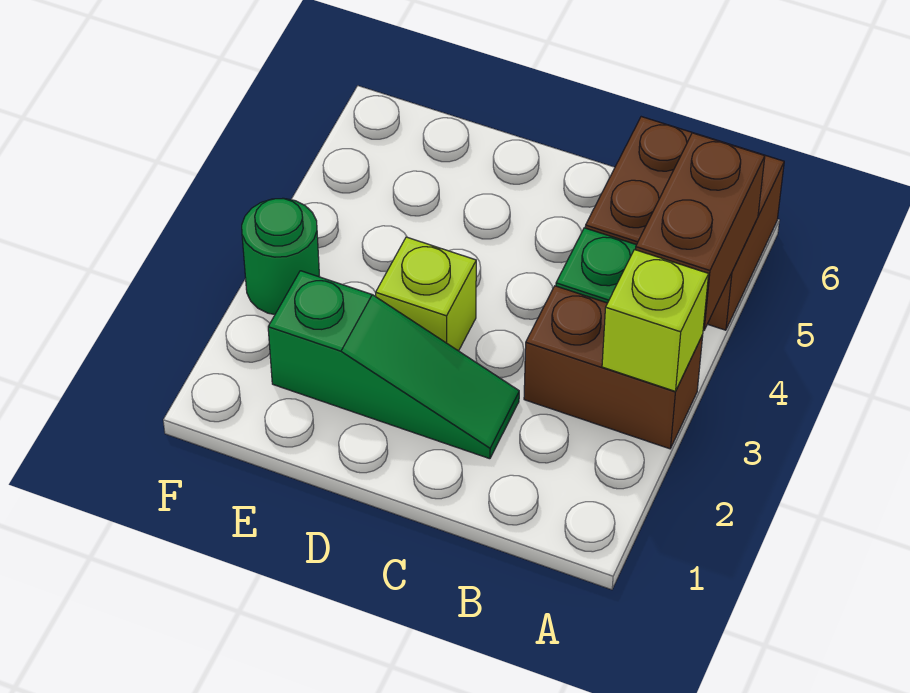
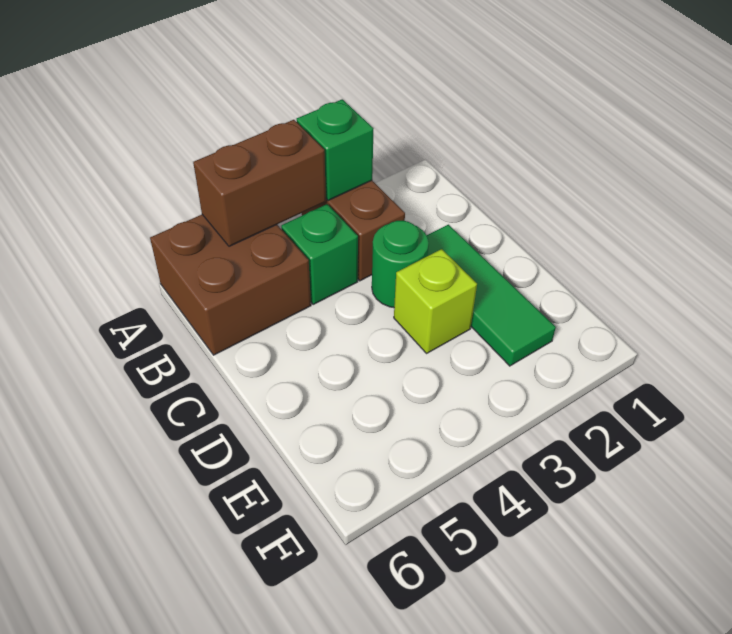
lime brick A3 level 2 -> green brick A3 level 2
green slope C2:E2 level 1 top E -> green tile C2:E2 level 1
green round brick F3 level 1 -> green round brick C3 level 1

